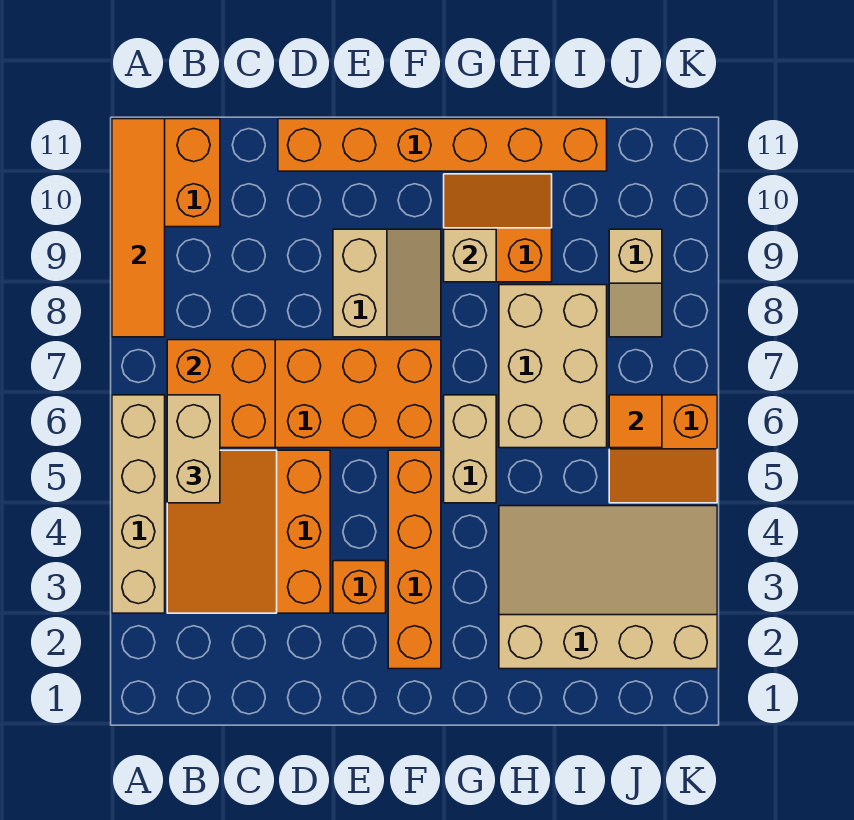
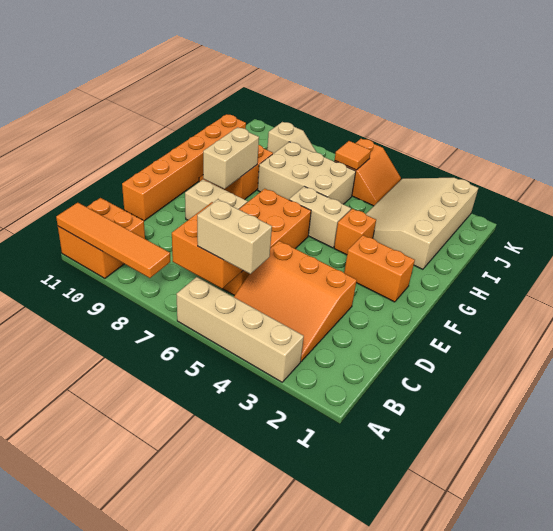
orange brick E3 level 1 -> orange brick G4 level 1
orange brick F2:F5 level 1 -> orange brick F2:F3 level 1
tan brick G9 level 2 -> tan brick F9:G9 level 2

